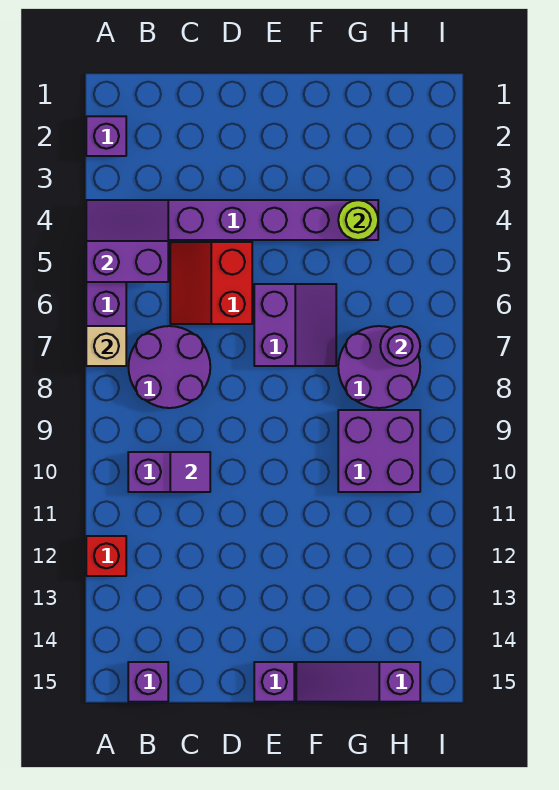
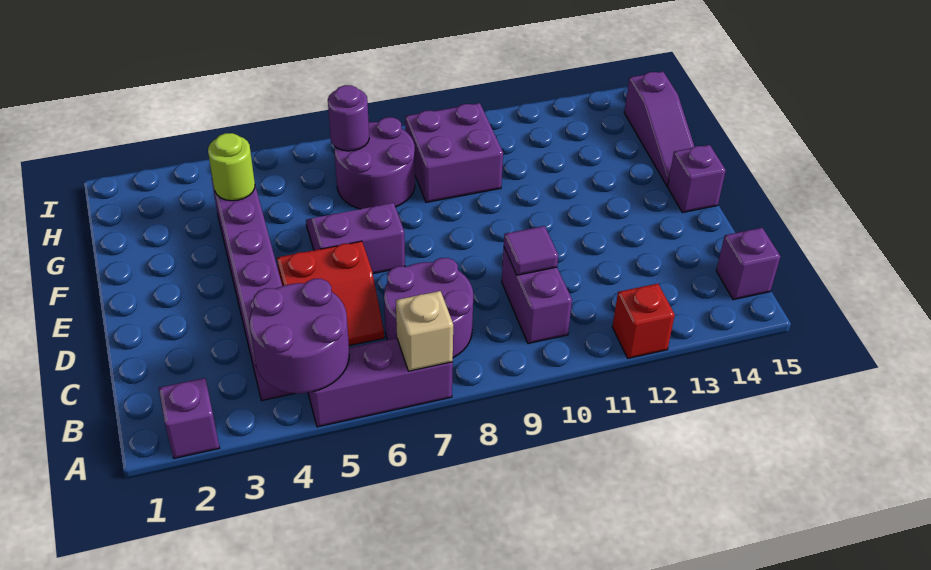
purple slope A4:B5 level 2 top 5 -> purple round brick A4:B5 level 2

